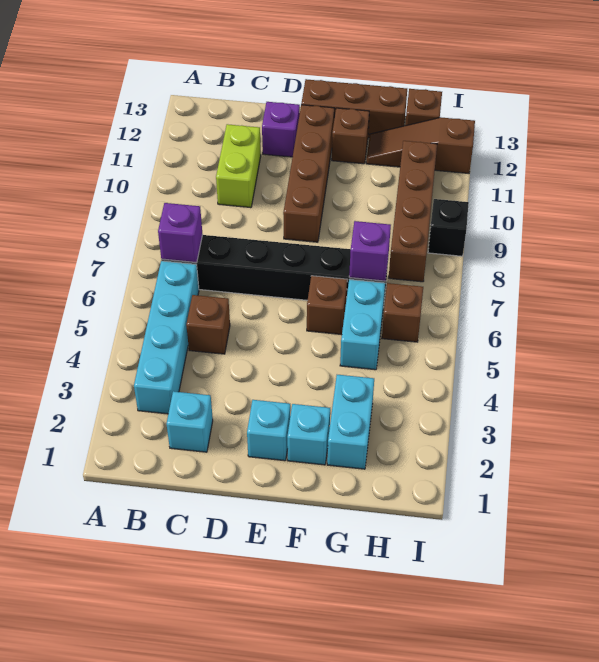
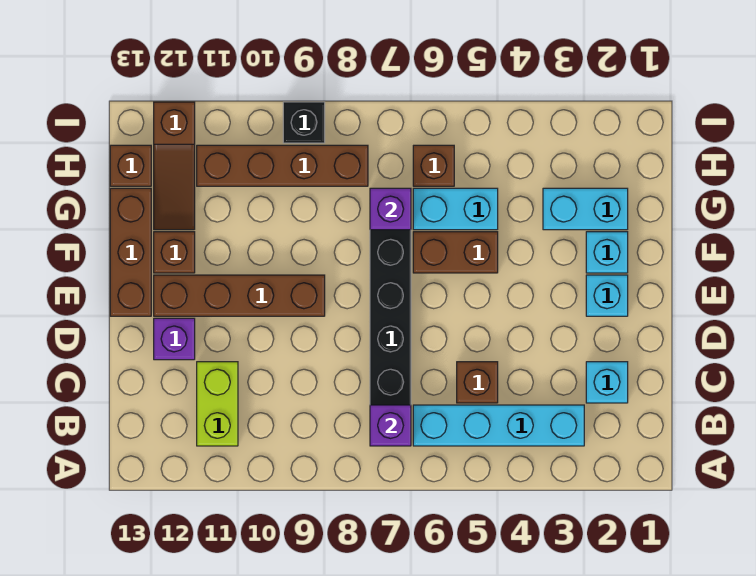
lime brick C10:C11 level 1 -> lime brick B11:C11 level 1
brown brick F6 level 1 -> brown brick F5:F6 level 1

